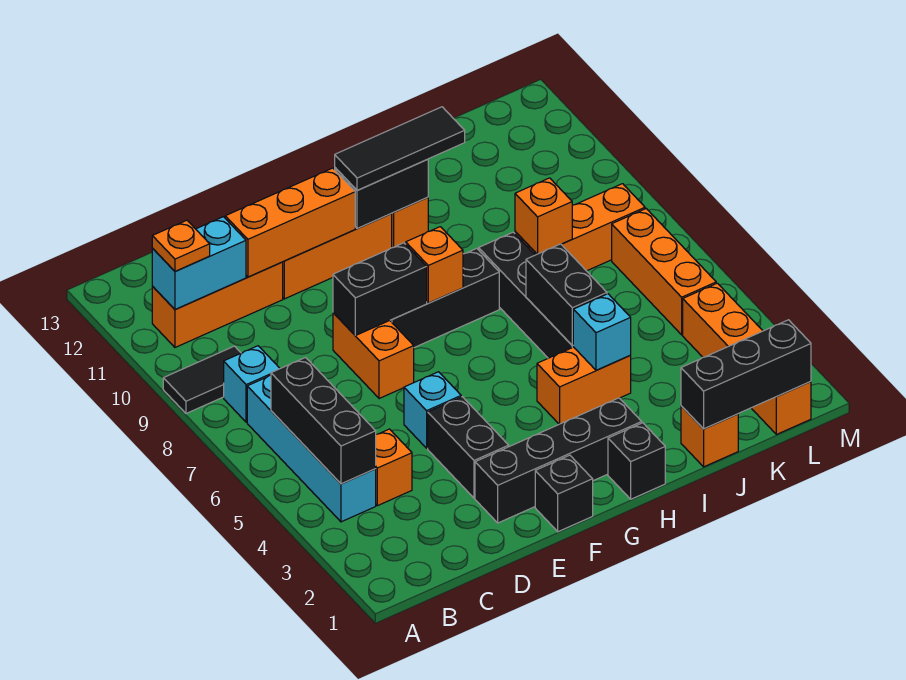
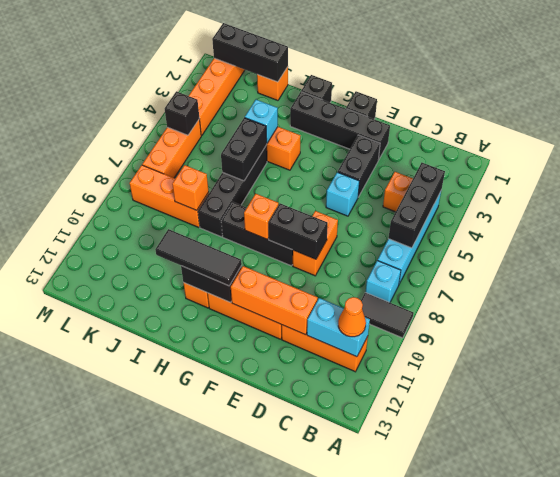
orange plate B11 level 3 -> orange cone B11 level 3
none -> black brick L5 level 2

